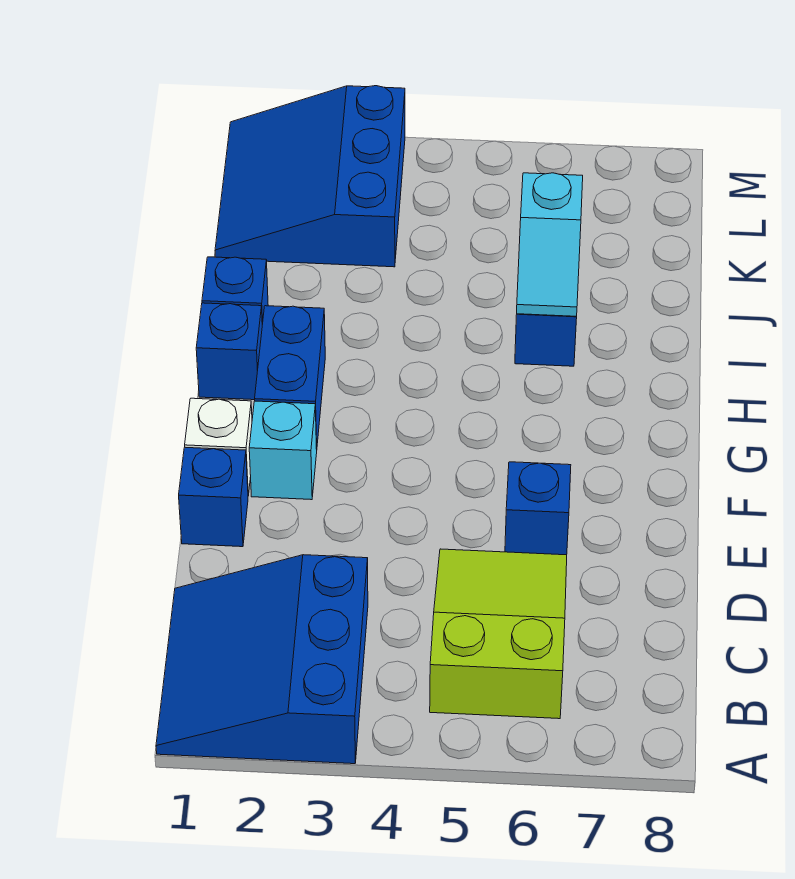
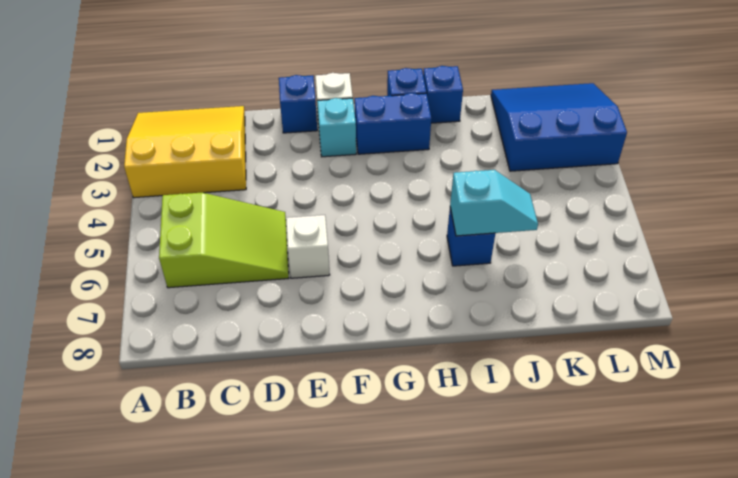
blue slope A1:C3 level 1 top 3 -> yellow slope A1:C3 level 1 top 3
blue brick E6 level 1 -> white brick E6 level 1
cyan slope I6:J6 level 2 top J -> cyan slope I6:J6 level 2 top I

